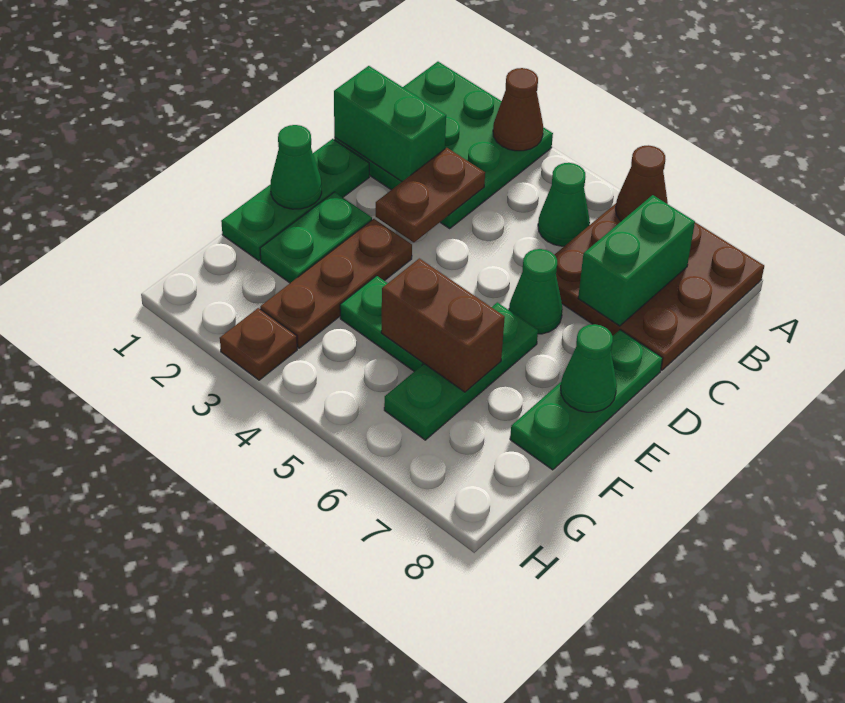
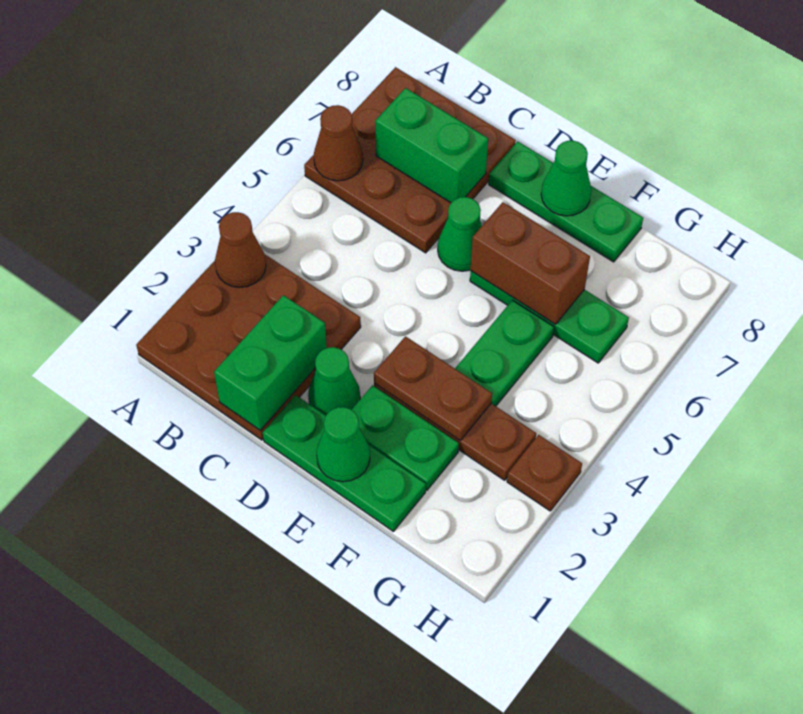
green plate A1:C3 level 1 -> brown plate A1:C3 level 1
green cone B5 level 1 -> green cone D2 level 1
brown plate C3:D3 level 2 -> brown plate E3:F3 level 2
brown brick F5:F6 level 2 -> brown brick E6:F6 level 2

